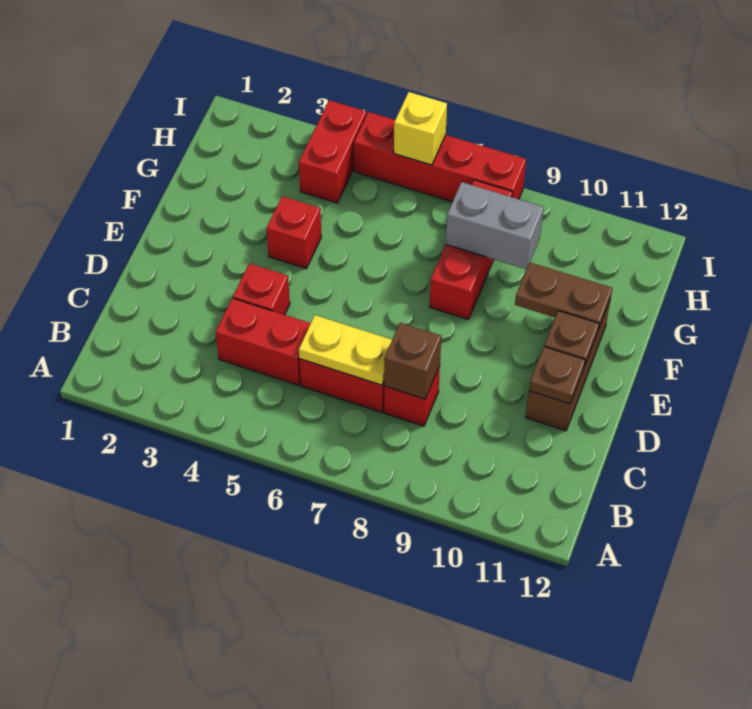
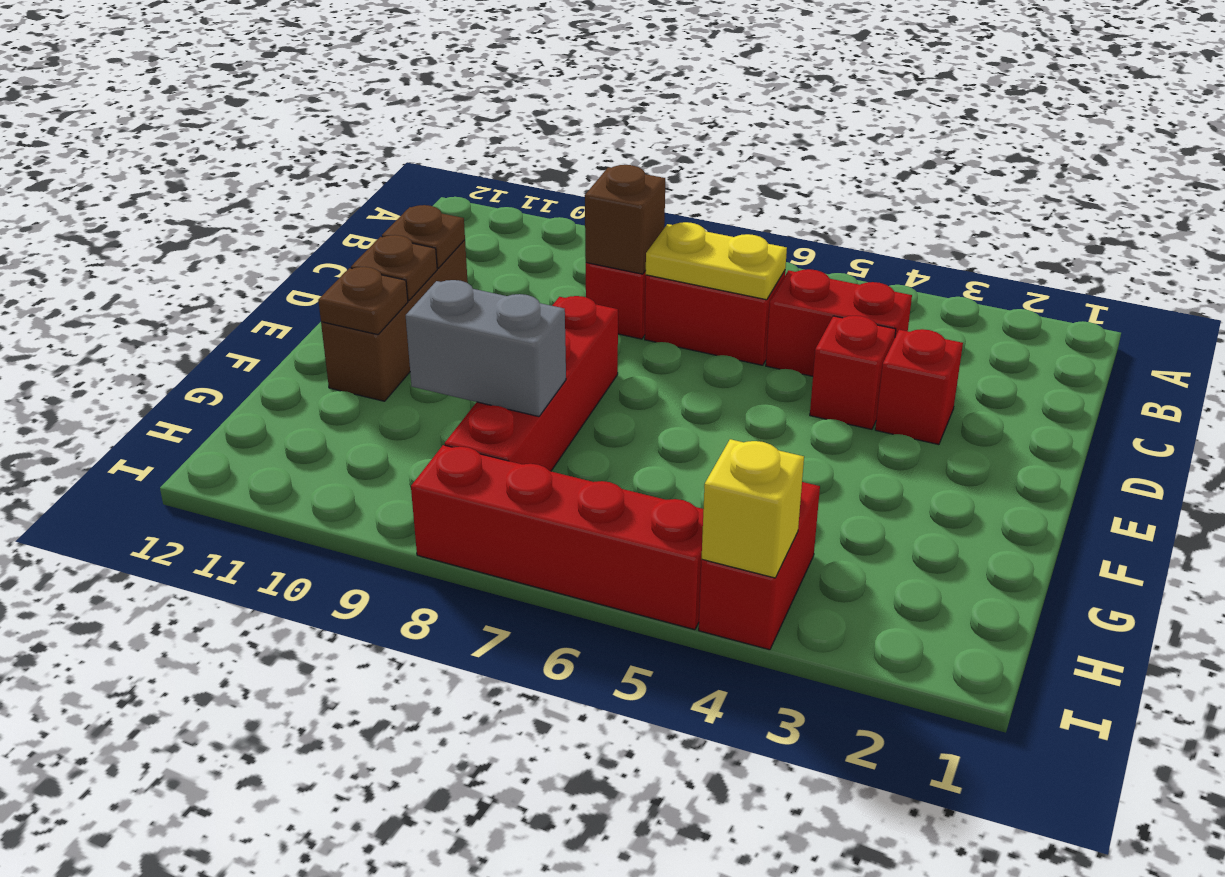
red brick F4 level 1 -> red brick D3 level 1
red brick F8:H8 level 1 -> red brick E8:H8 level 1
brown plate F10:F11 level 2 -> brown plate F11 level 2
yellow brick I6 level 2 -> yellow brick I4 level 2

